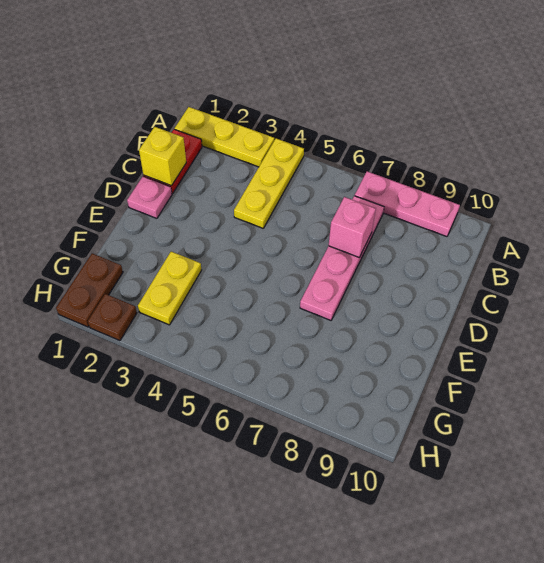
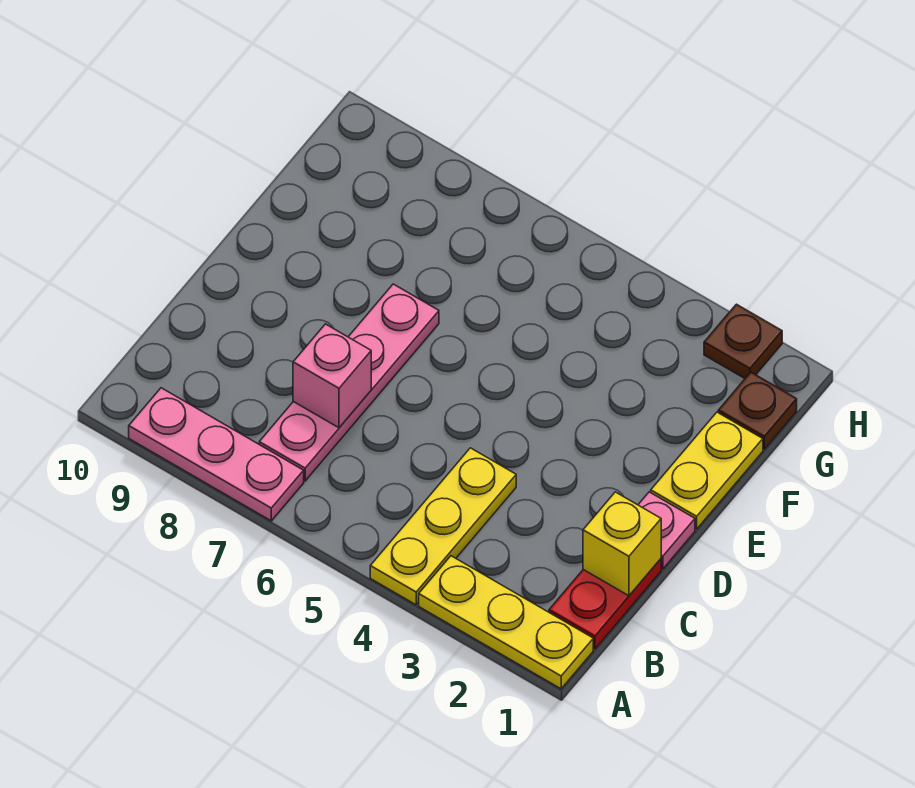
yellow plate F3:G3 level 1 -> yellow plate E1:F1 level 1
brown plate G1:H1 level 1 -> brown plate G1 level 1

